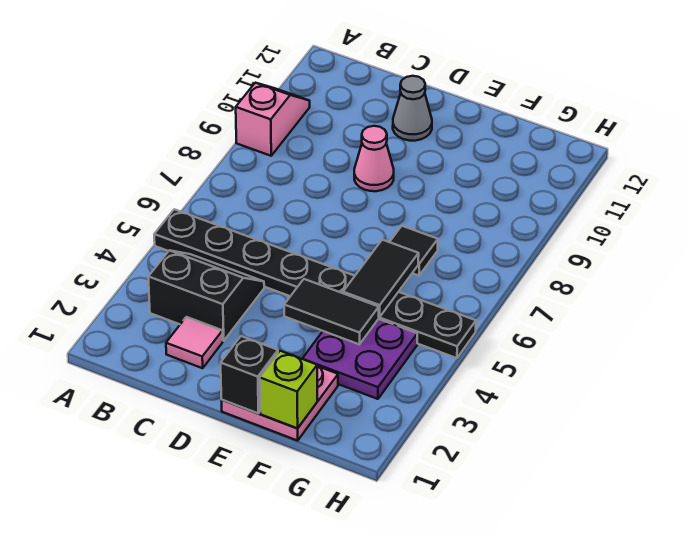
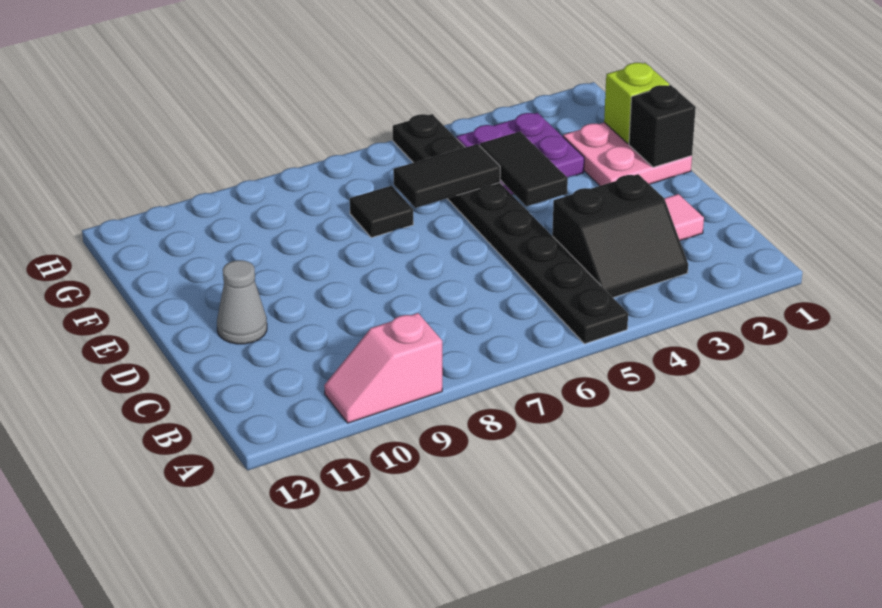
black slope B3:C4 level 1 top 3 -> black slope B3:C4 level 1 top C
pink cone D9 level 1 -> none

